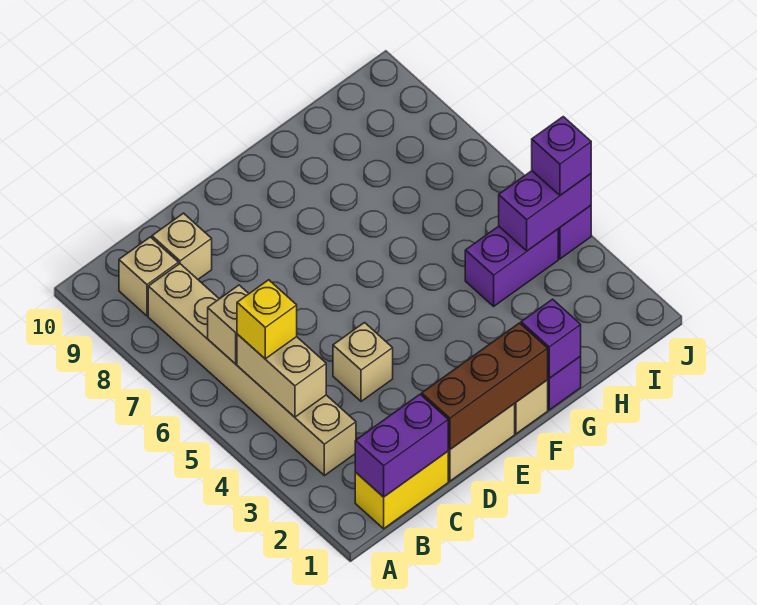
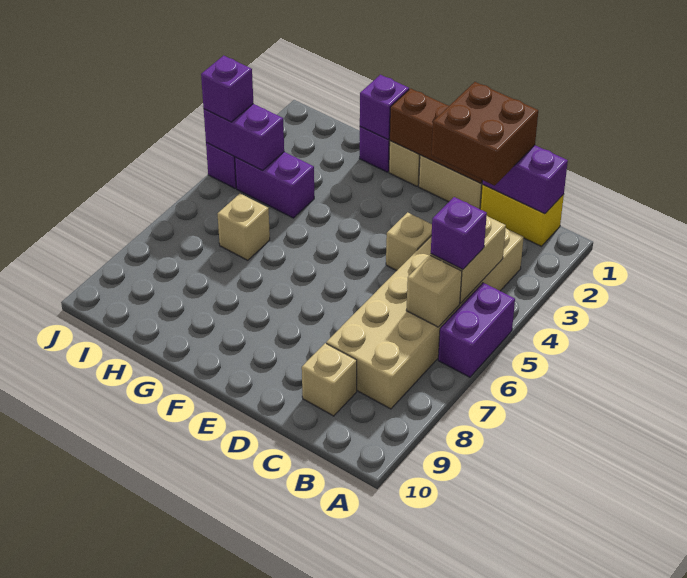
none -> purple brick A5:A6 level 1
tan brick B3:B8 level 1 -> tan brick B3:C8 level 1
yellow brick B5 level 3 -> purple brick B5 level 3
tan brick B9 level 1 -> tan brick H6 level 1
none -> brown brick C1:D2 level 3

